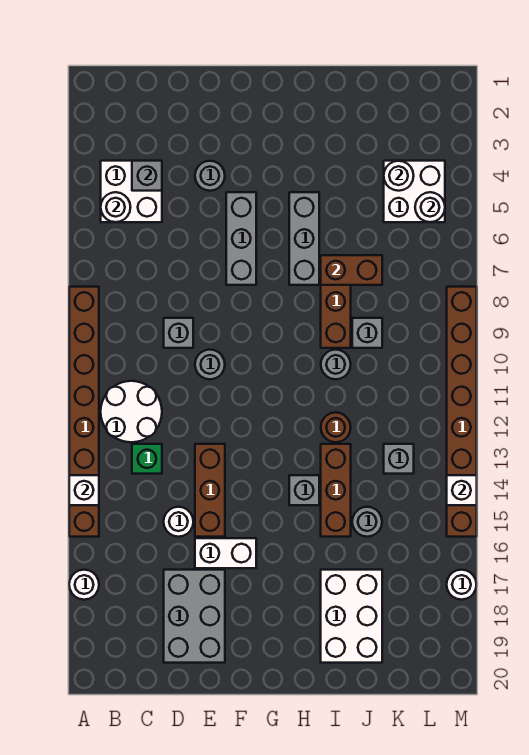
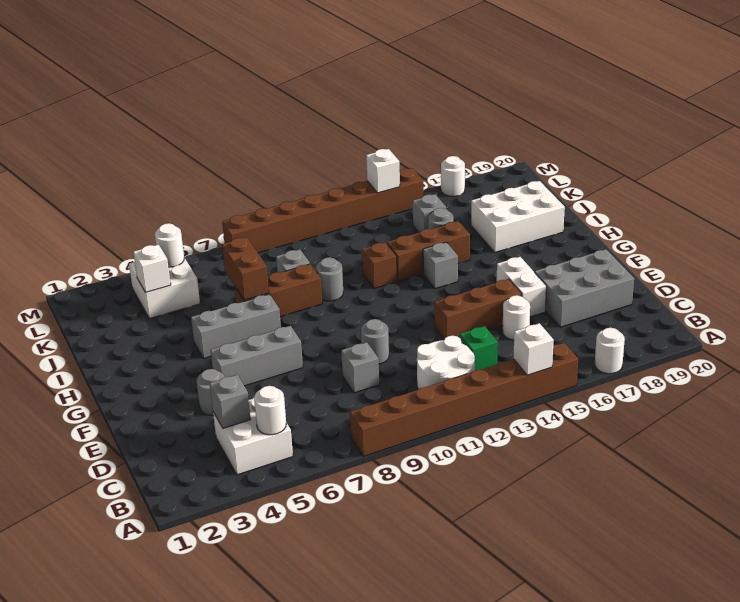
brown round brick I12 level 1 -> brown brick I12 level 1
white round brick K4 level 2 -> white brick K4 level 2
grey brick K13 level 1 -> grey brick K15 level 1

